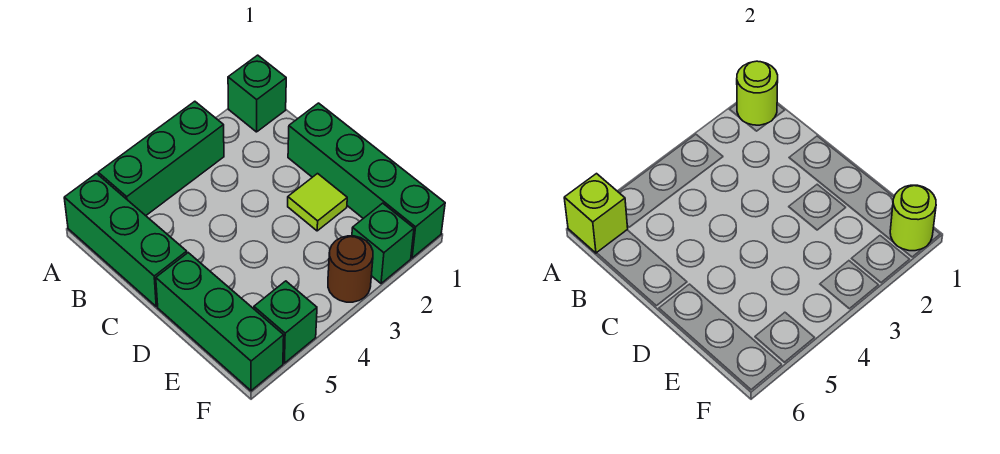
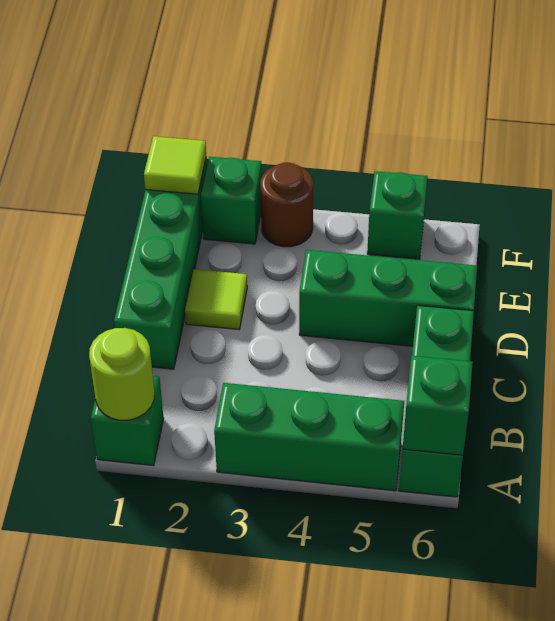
lime brick A6 level 2 -> green brick A6 level 2
green brick D6:F6 level 1 -> green brick D4:D6 level 1
lime round brick F1 level 2 -> lime tile F1 level 2

